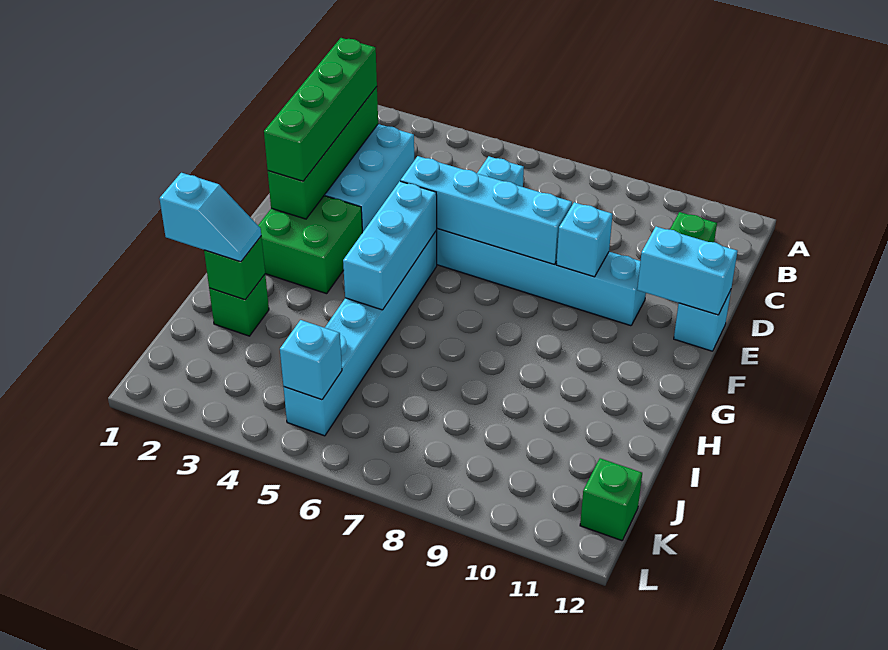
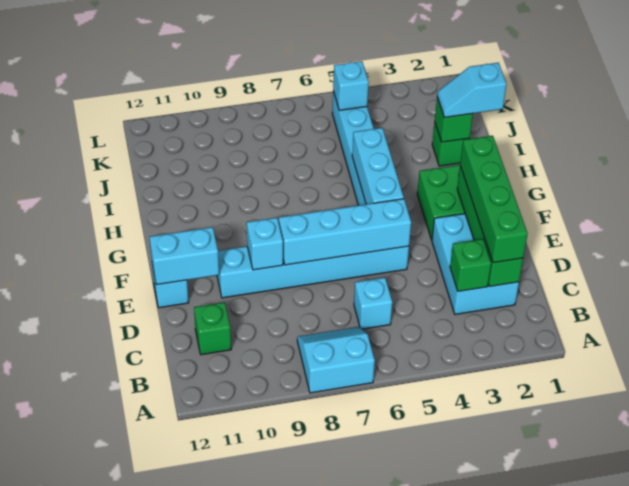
none -> cyan slope A7:B8 level 1 top A
green brick K12 level 1 -> green brick C3 level 2

